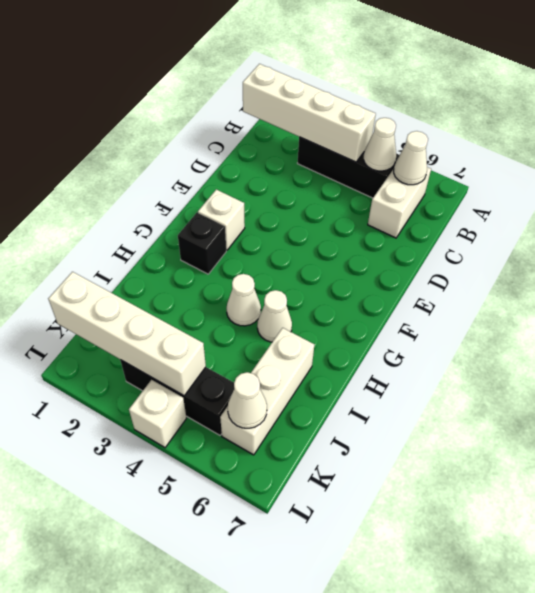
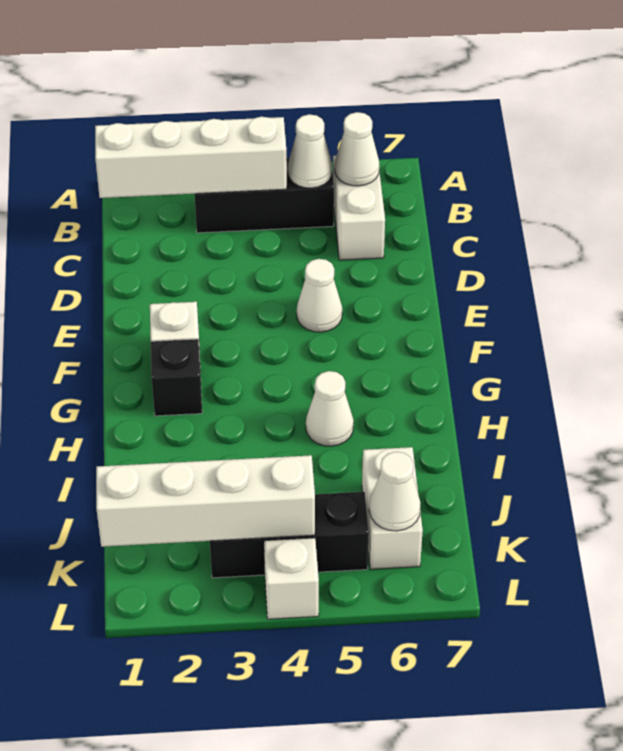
white cone H4 level 1 -> white cone E5 level 1
white brick I6:K6 level 1 -> white brick J6:K6 level 1

